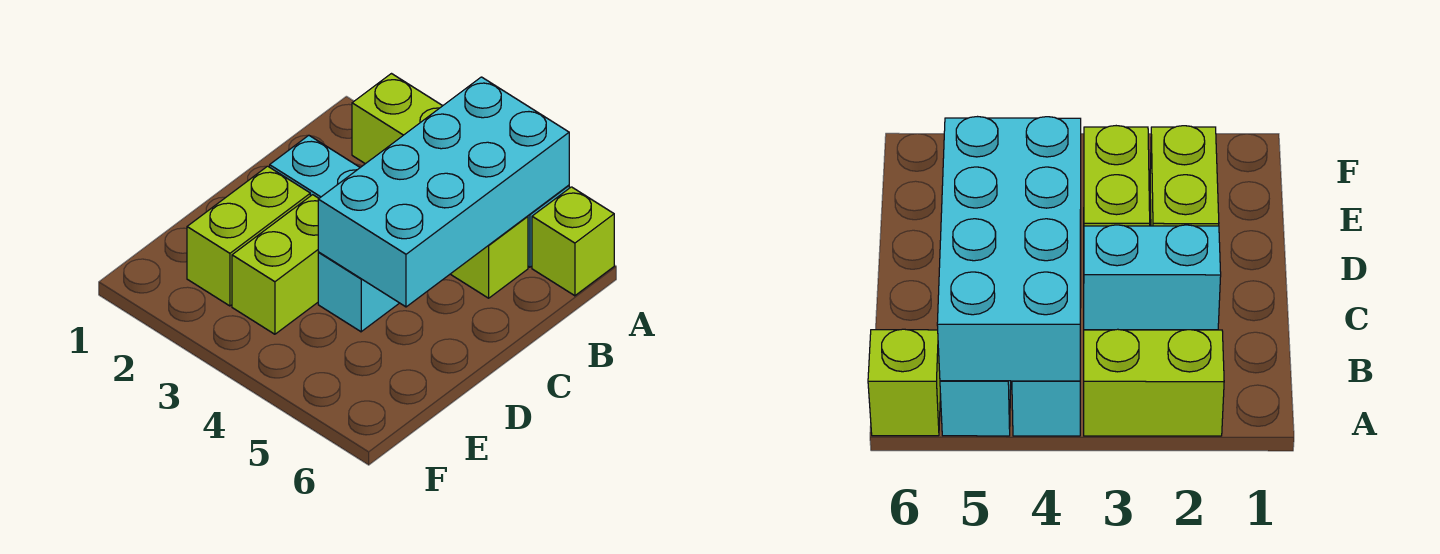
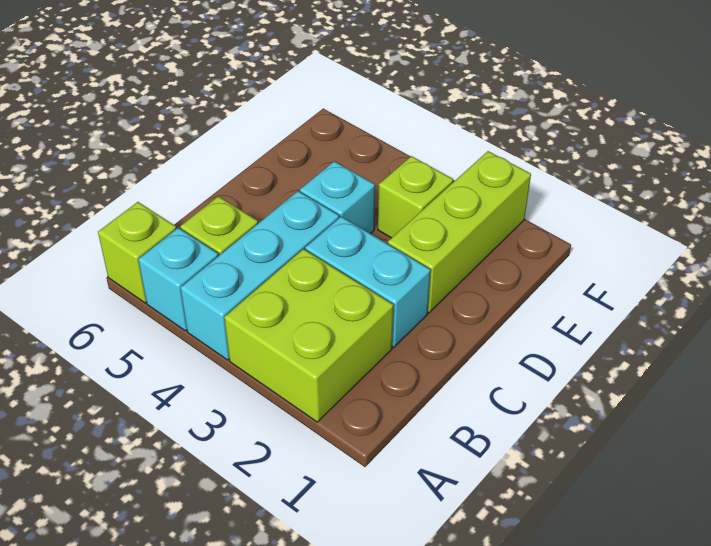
lime brick A2:A3 level 1 -> lime brick A2:B3 level 1
cyan brick A4:D5 level 2 -> none
lime brick D2:E2 level 1 -> lime brick D2:F2 level 1
lime brick D3:E3 level 1 -> lime brick E3 level 1

